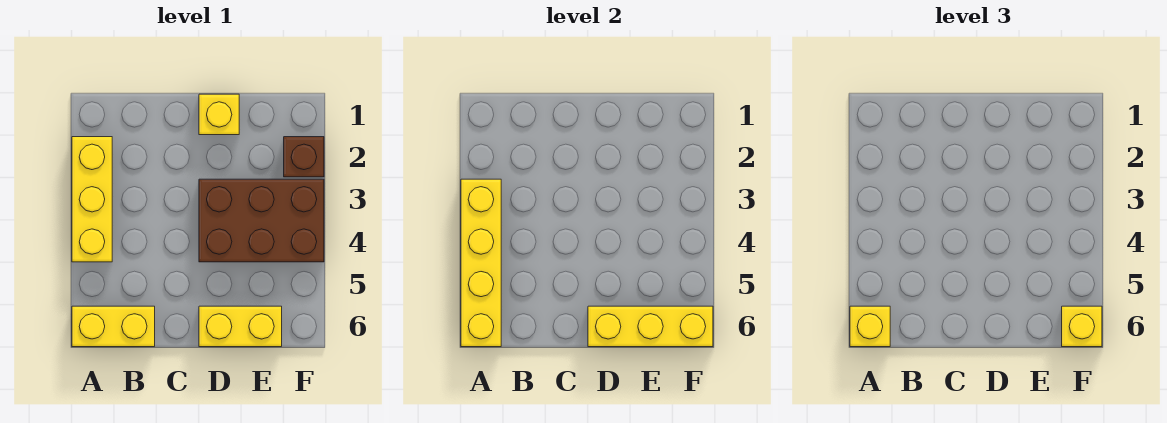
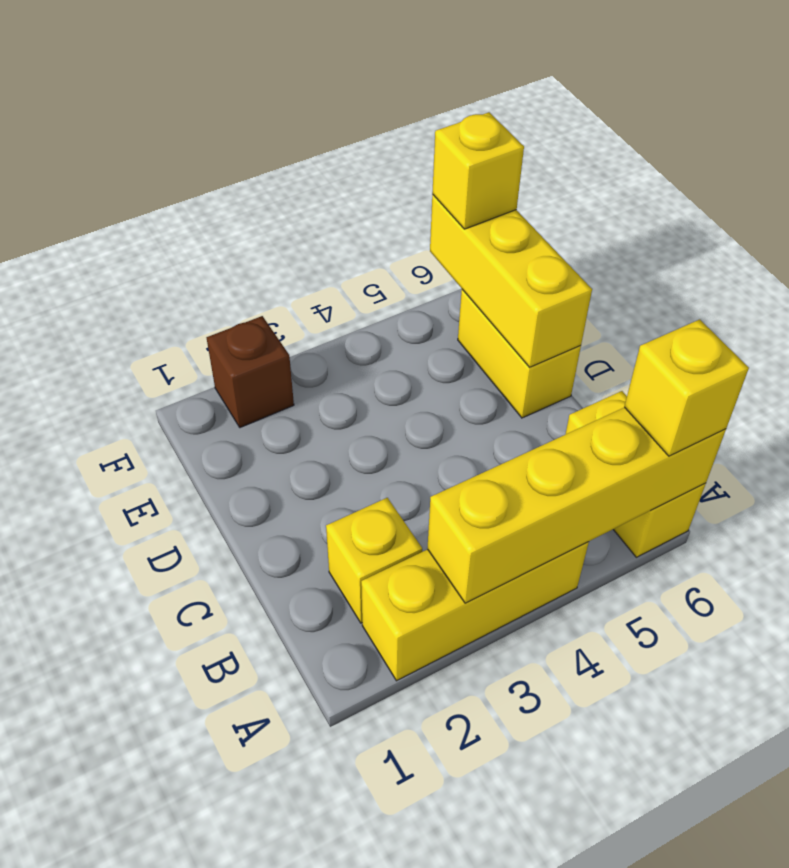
yellow brick D1 level 1 -> yellow brick B2 level 1
brown brick D3:F4 level 1 -> none

